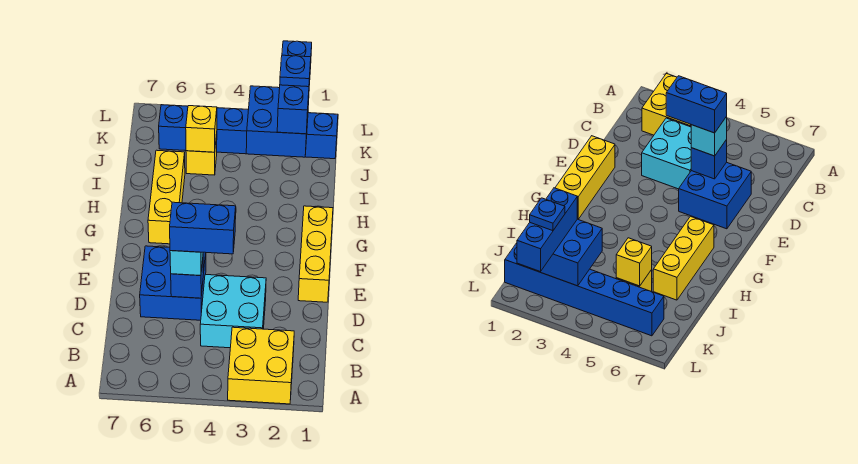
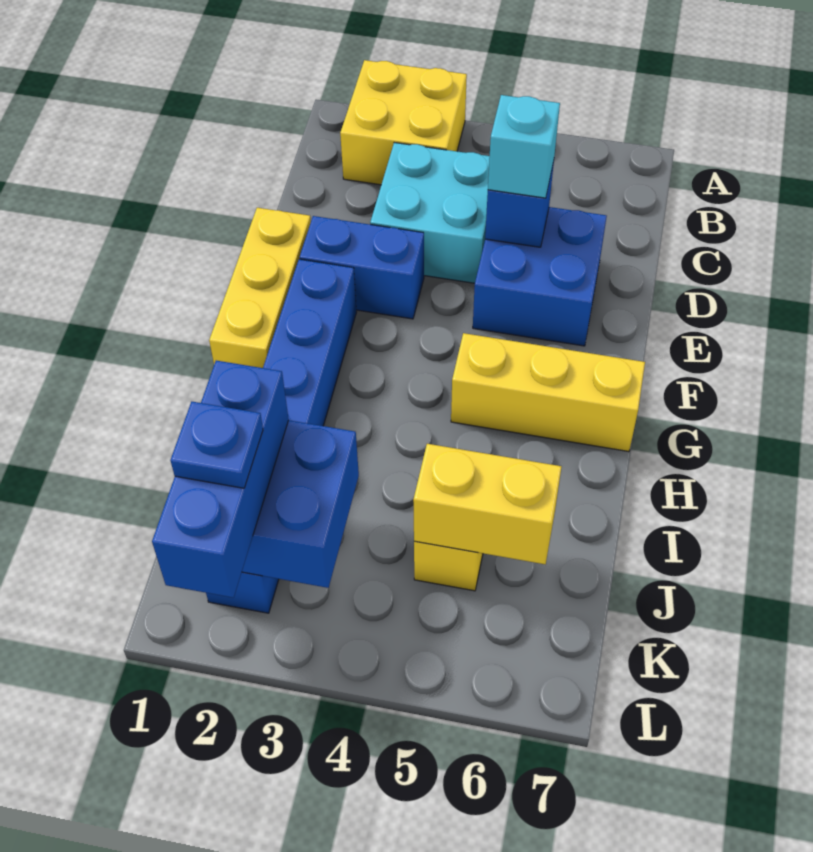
blue brick D4:D5 level 4 -> blue brick E2:E3 level 1
yellow brick G6:I6 level 1 -> yellow brick G5:G7 level 1
yellow brick J5 level 2 -> yellow brick J5:J6 level 2
blue brick K1:K6 level 1 -> blue brick F2:K2 level 1

